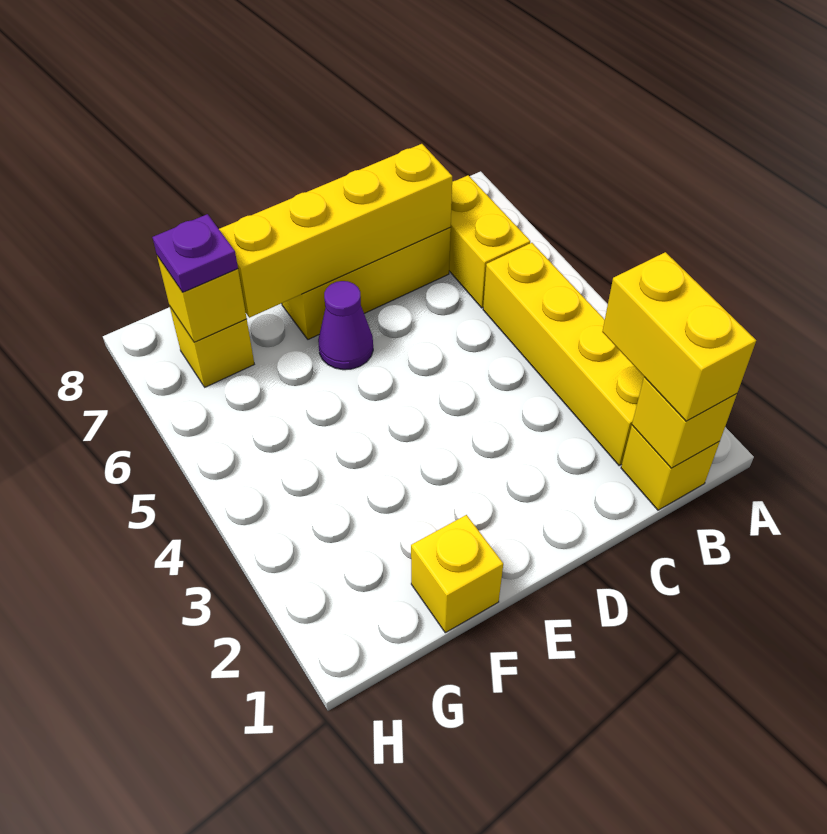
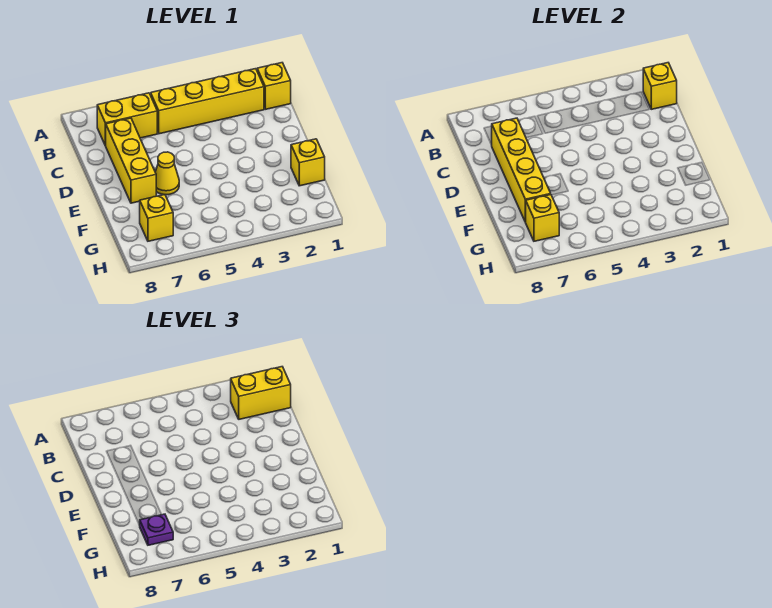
purple cone E6 level 1 -> yellow cone E6 level 1

